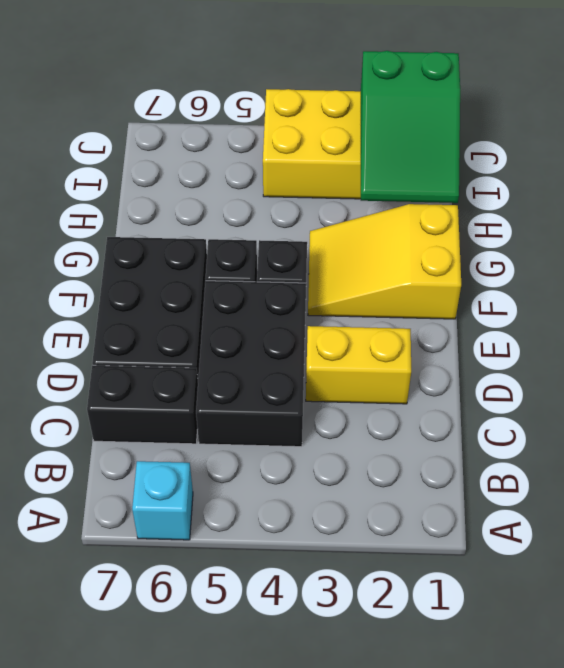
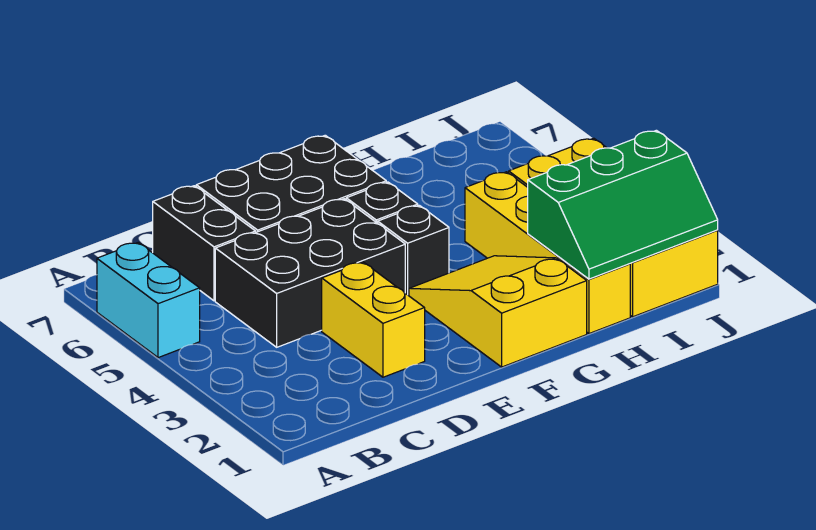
cyan brick A6 level 1 -> cyan brick A5:A6 level 1
none -> yellow brick H1:H4 level 1
green slope H1:J2 level 2 top J -> green slope H1:J2 level 2 top 2

